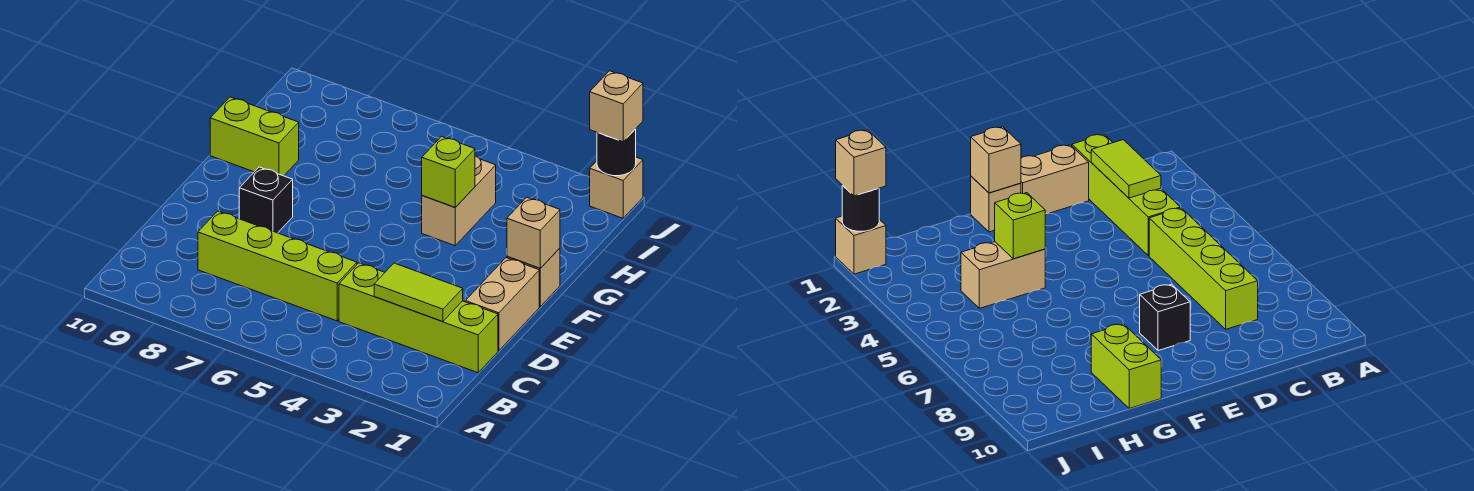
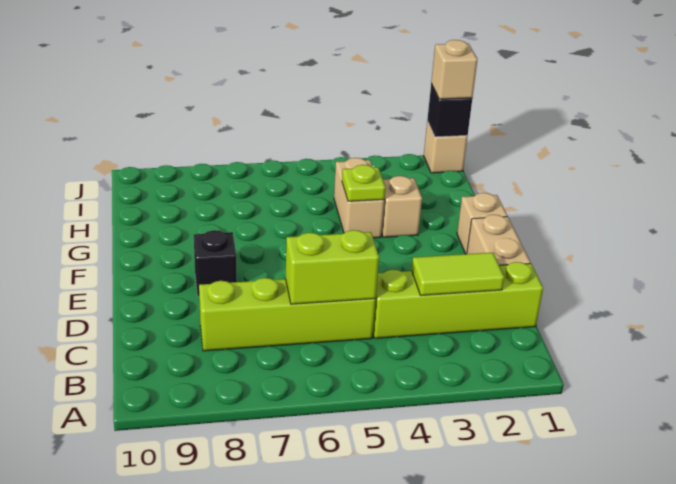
tan brick F1 level 2 -> tan brick G3 level 1
lime brick G4 level 2 -> lime plate G4 level 2
lime brick G9:G10 level 1 -> lime brick C5:C6 level 2
black round brick J1 level 2 -> black brick J1 level 2

